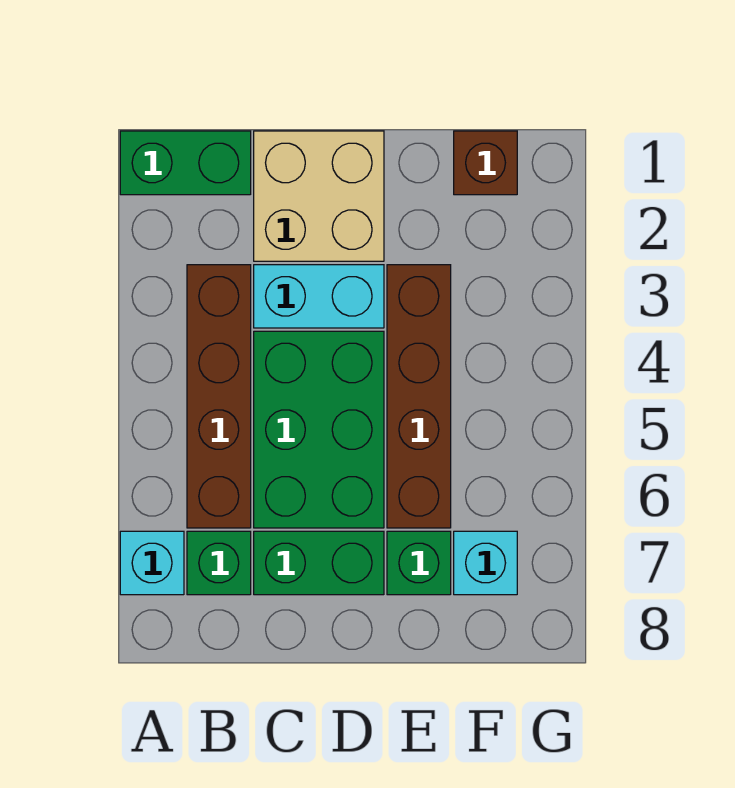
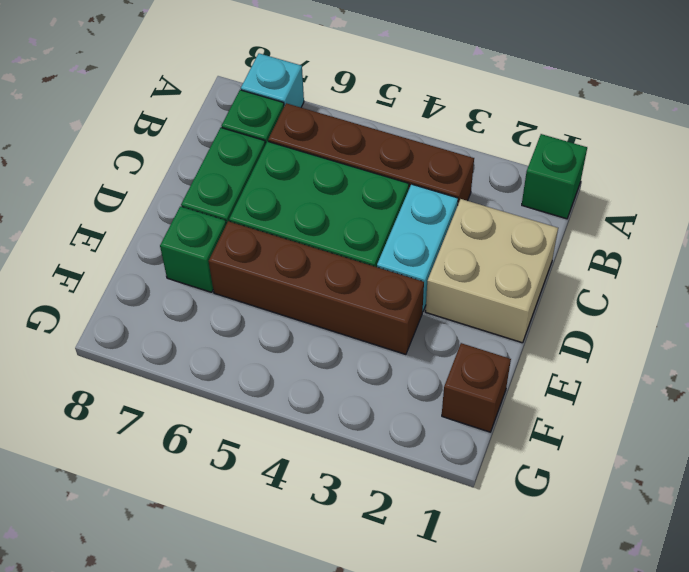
green brick A1:B1 level 1 -> green brick A1 level 1
cyan brick F7 level 1 -> none

